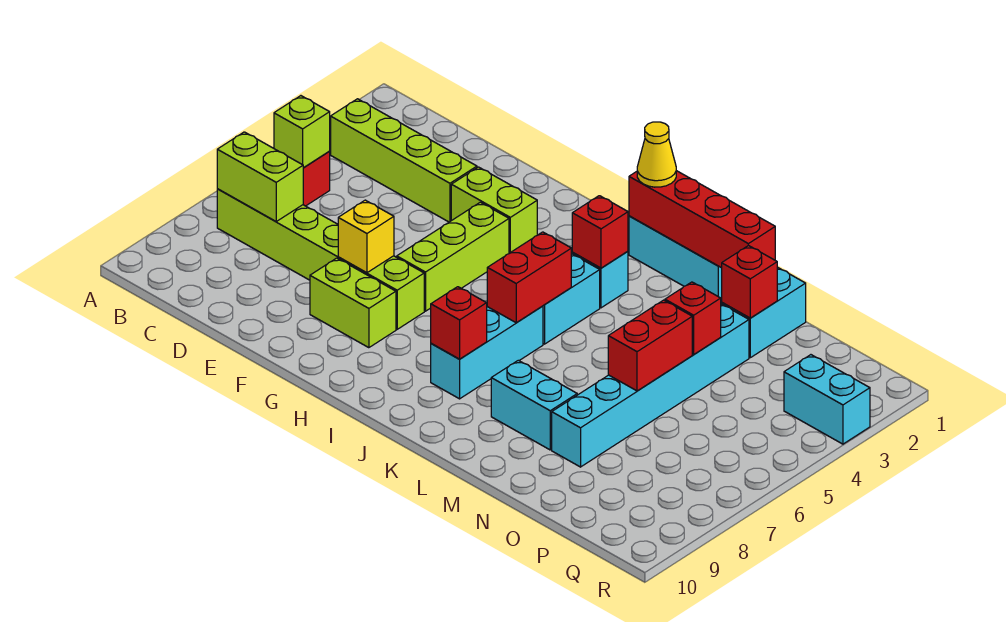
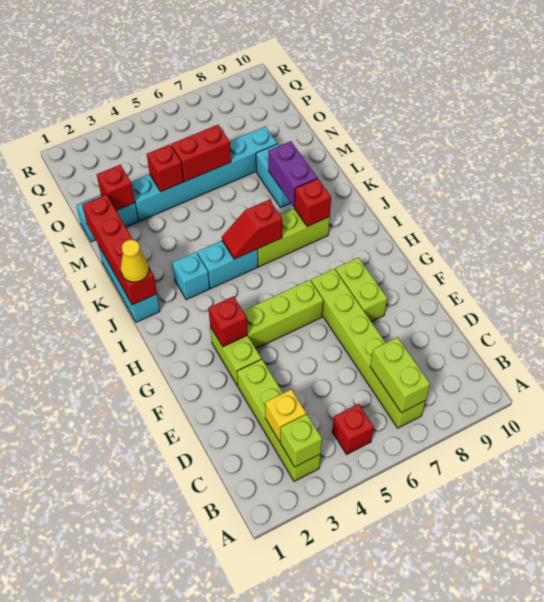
lime brick B5 level 2 -> lime brick B3 level 2
yellow brick F7 level 2 -> yellow brick C3 level 2
red brick J3 level 2 -> red brick G3 level 2
red brick J5:J6 level 2 -> red slope J5:J6 level 2 top 6
cyan brick J6:J8 level 1 -> lime brick J6:J8 level 1
none -> purple brick K8:L8 level 2
cyan brick Q3:R3 level 1 -> none

